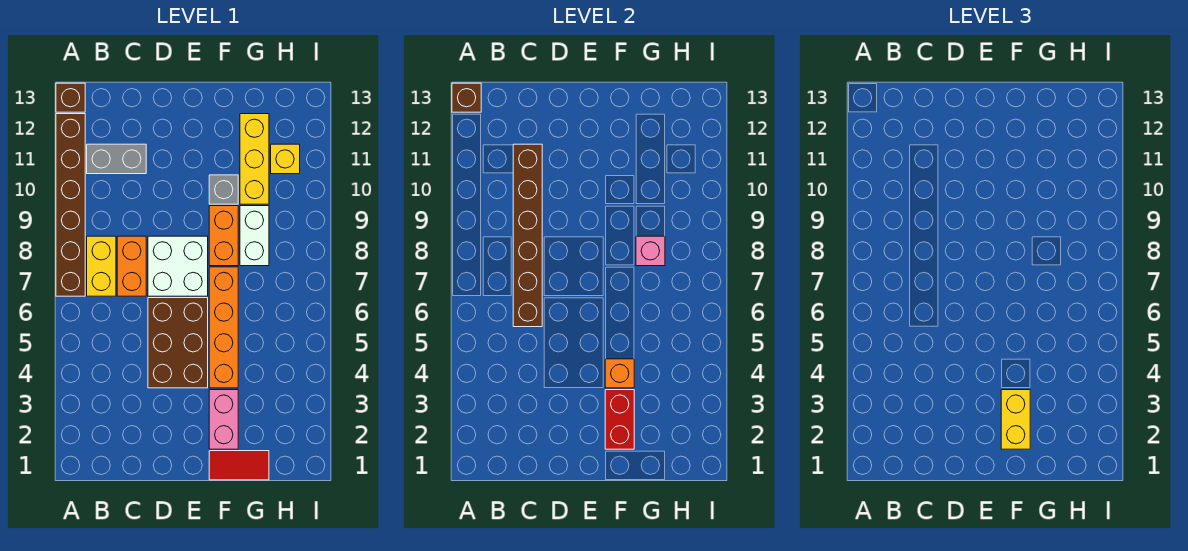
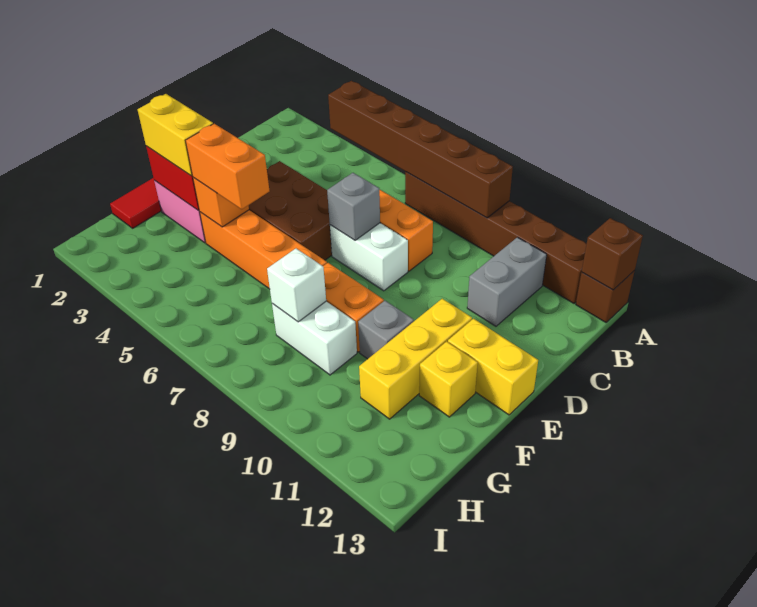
yellow brick B7:B8 level 1 -> yellow brick E12:E13 level 1
brown brick C6:C11 level 2 -> brown brick A4:A9 level 2
white brick D7:E8 level 1 -> white brick D7:D8 level 1
none -> grey brick D7 level 2
none -> orange brick F4:F5 level 3
pink brick G8 level 2 -> white brick G8 level 2
yellow brick G10:G12 level 1 -> yellow brick E11:G11 level 1
yellow brick H11 level 1 -> yellow brick F12 level 1

